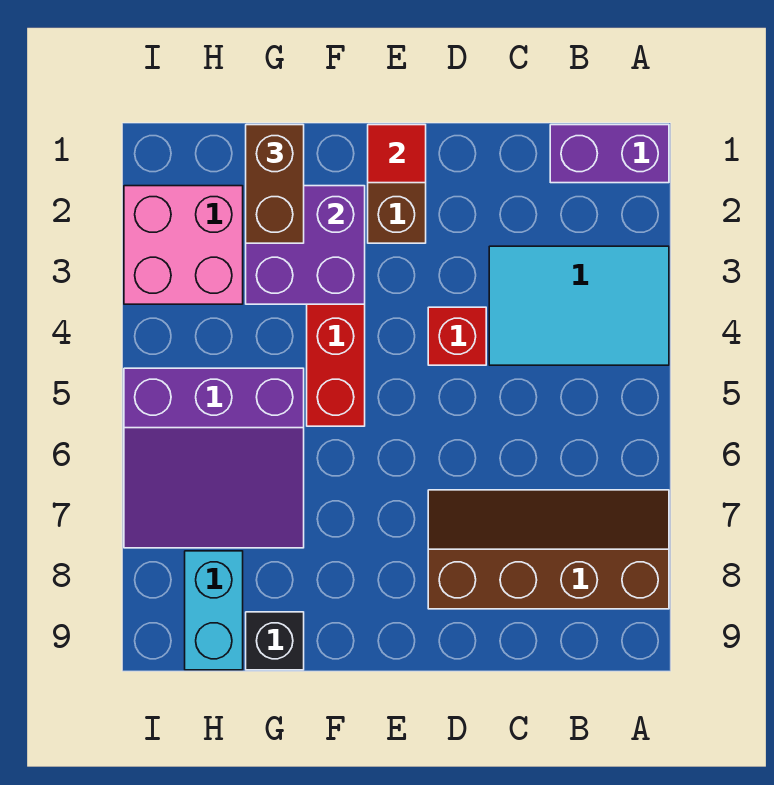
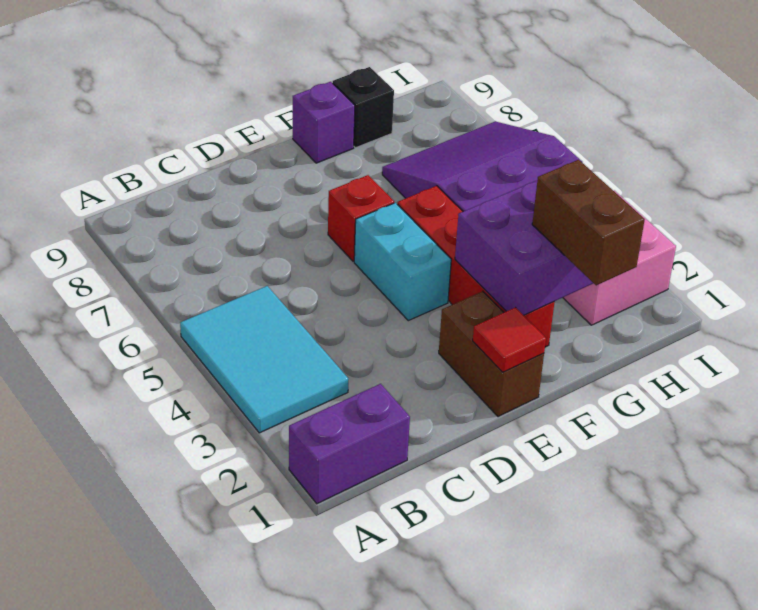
cyan tile A3:C4 level 1 -> cyan tile A3:B5 level 1
brown slope A7:D8 level 1 top 8 -> none
red brick D4 level 1 -> red brick E6 level 1
none -> purple brick F9 level 1
cyan brick H8:H9 level 1 -> cyan brick E4:E5 level 1

